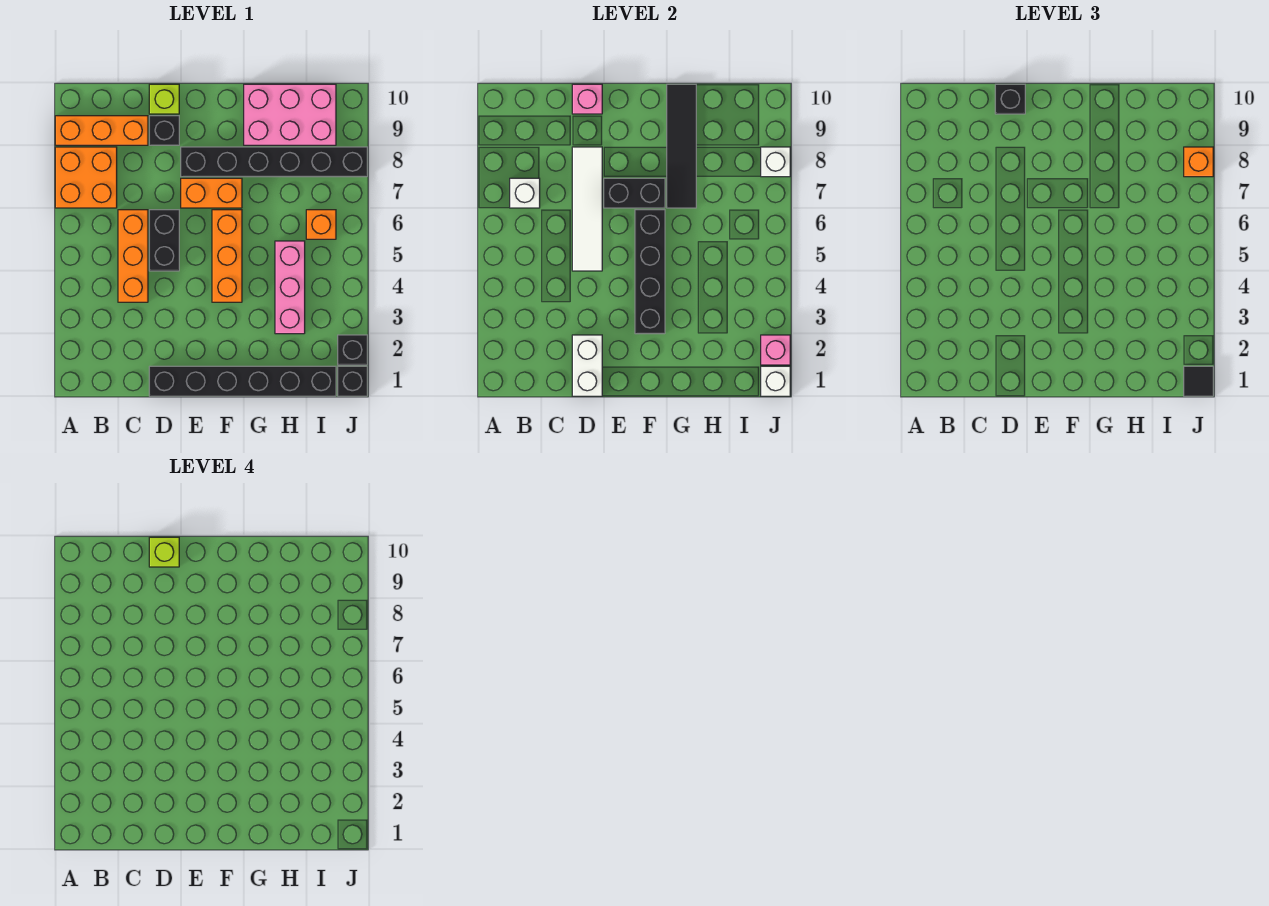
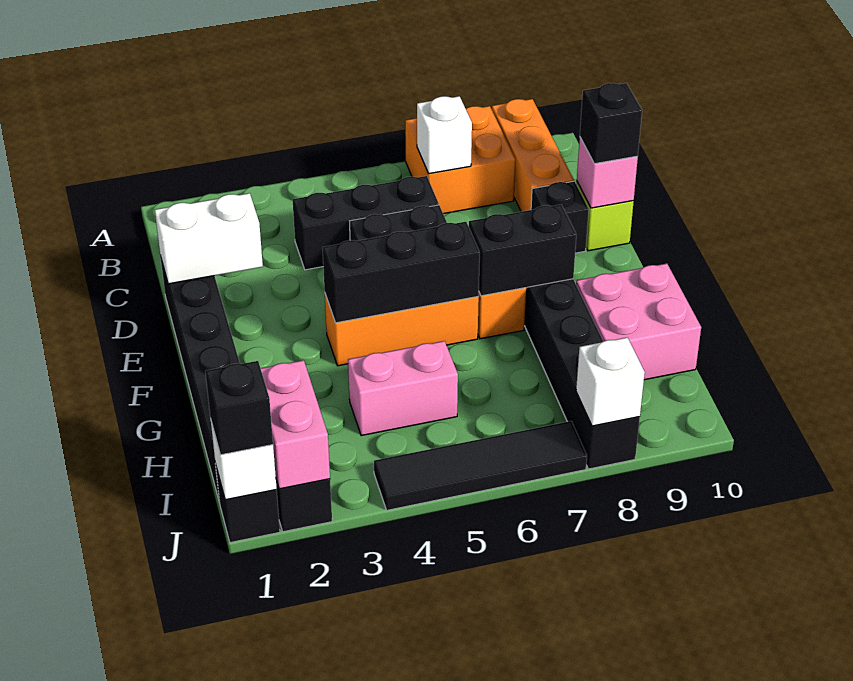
orange brick C4:C6 level 1 -> black brick C4:C6 level 1
white tile D5:D8 level 2 -> none
lime brick D10 level 4 -> none
black brick E7:F7 level 2 -> black brick F7:F8 level 2
black brick F3:F6 level 2 -> black brick F4:F6 level 2
black tile G7:G10 level 2 -> black tile J4:J7 level 1
pink brick G9:I10 level 1 -> pink brick G9:H10 level 1
pink brick H3:H5 level 1 -> pink brick H4:H5 level 1
orange brick I6 level 1 -> none
black tile J1 level 3 -> black brick J1 level 3
pink brick J2 level 2 -> pink brick I2:J2 level 2
orange brick J8 level 3 -> none

